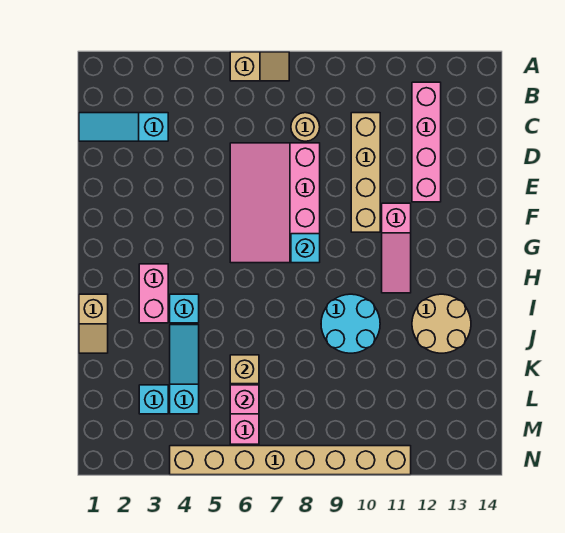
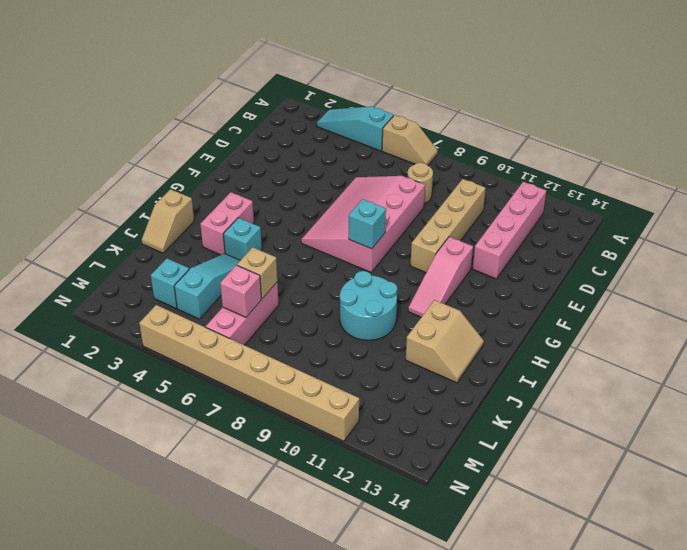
cyan slope C1:C3 level 1 top 3 -> cyan slope A3:A5 level 1 top 5
tan round brick I12:J13 level 1 -> tan slope I12:J13 level 1 top 12

